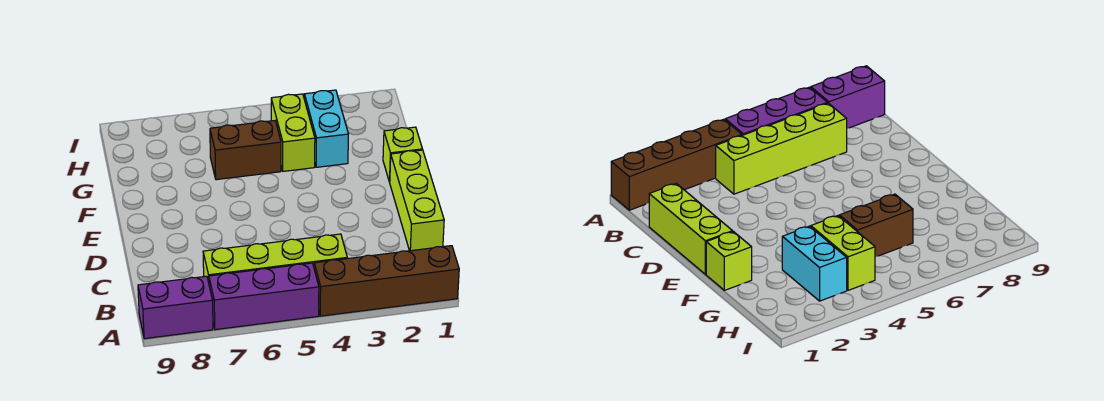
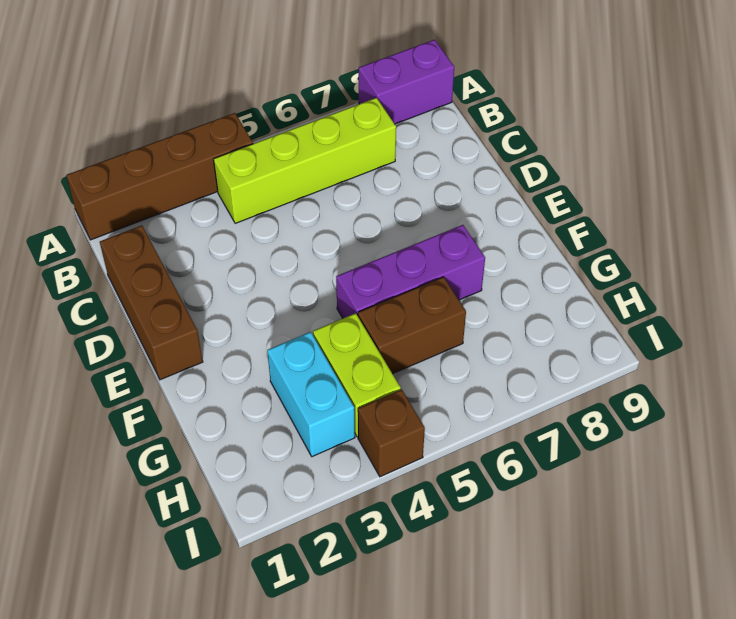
purple brick A5:A7 level 1 -> purple brick F5:F7 level 1
lime brick C1:E1 level 1 -> brown brick C1:E1 level 1
lime brick F1 level 1 -> none
none -> brown brick I4 level 1

